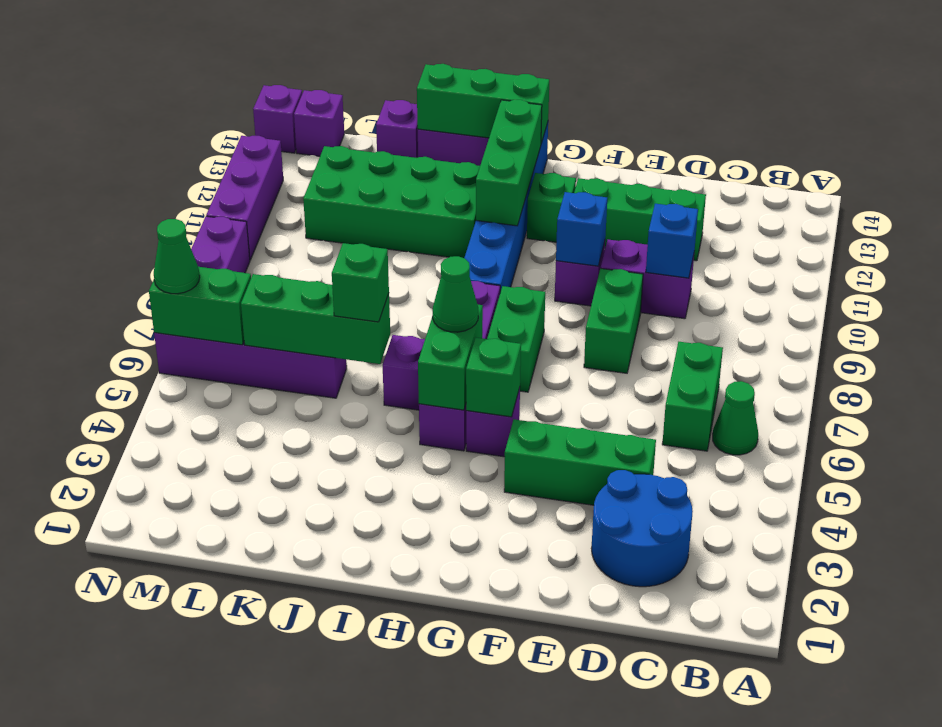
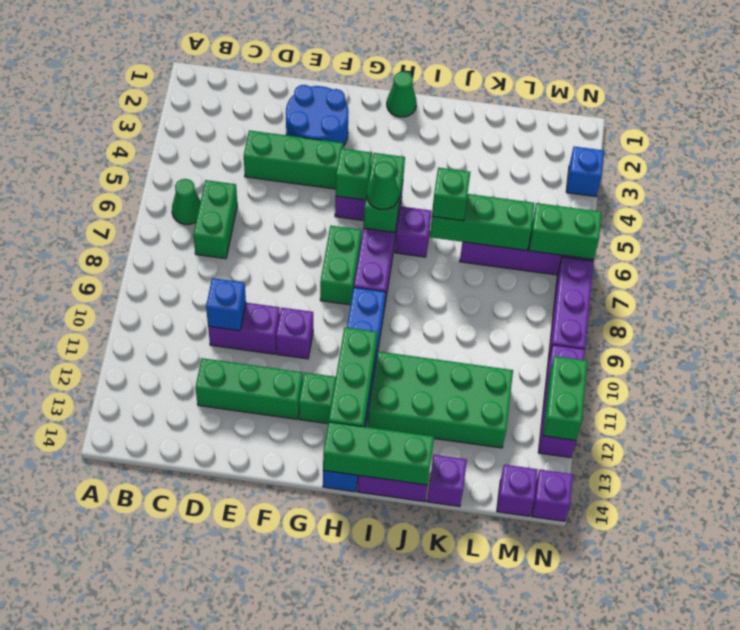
blue round brick C2:D3 level 1 -> blue round brick E2:F3 level 1
green brick E8:E9 level 1 -> green brick N11:N12 level 2
blue brick F10 level 2 -> blue brick N3 level 1
green cone N6 level 3 -> green cone H1 level 1

